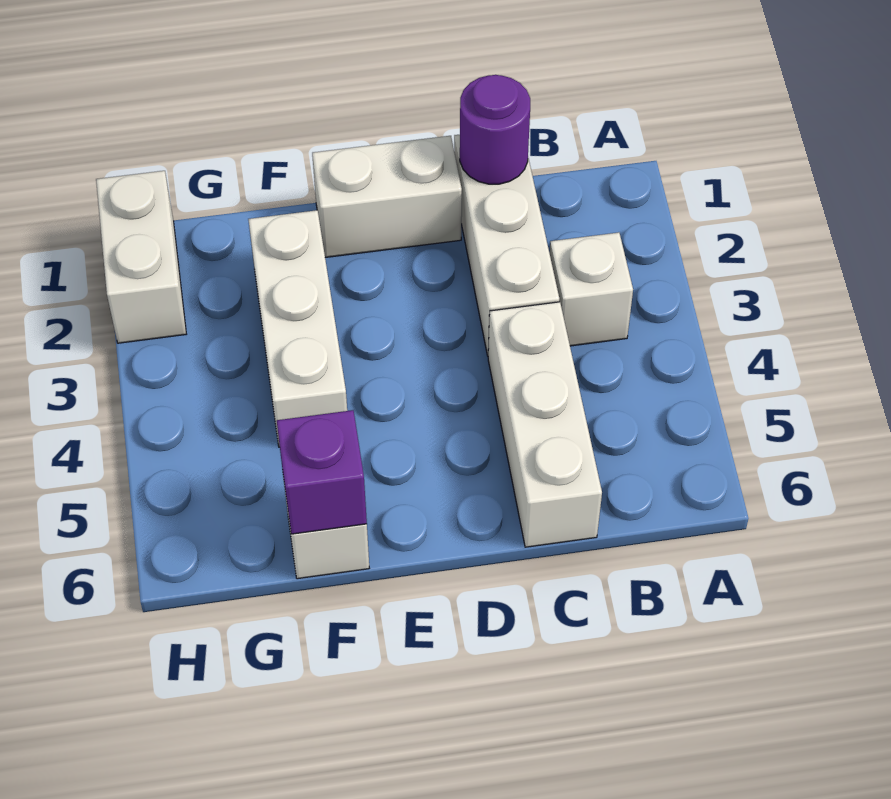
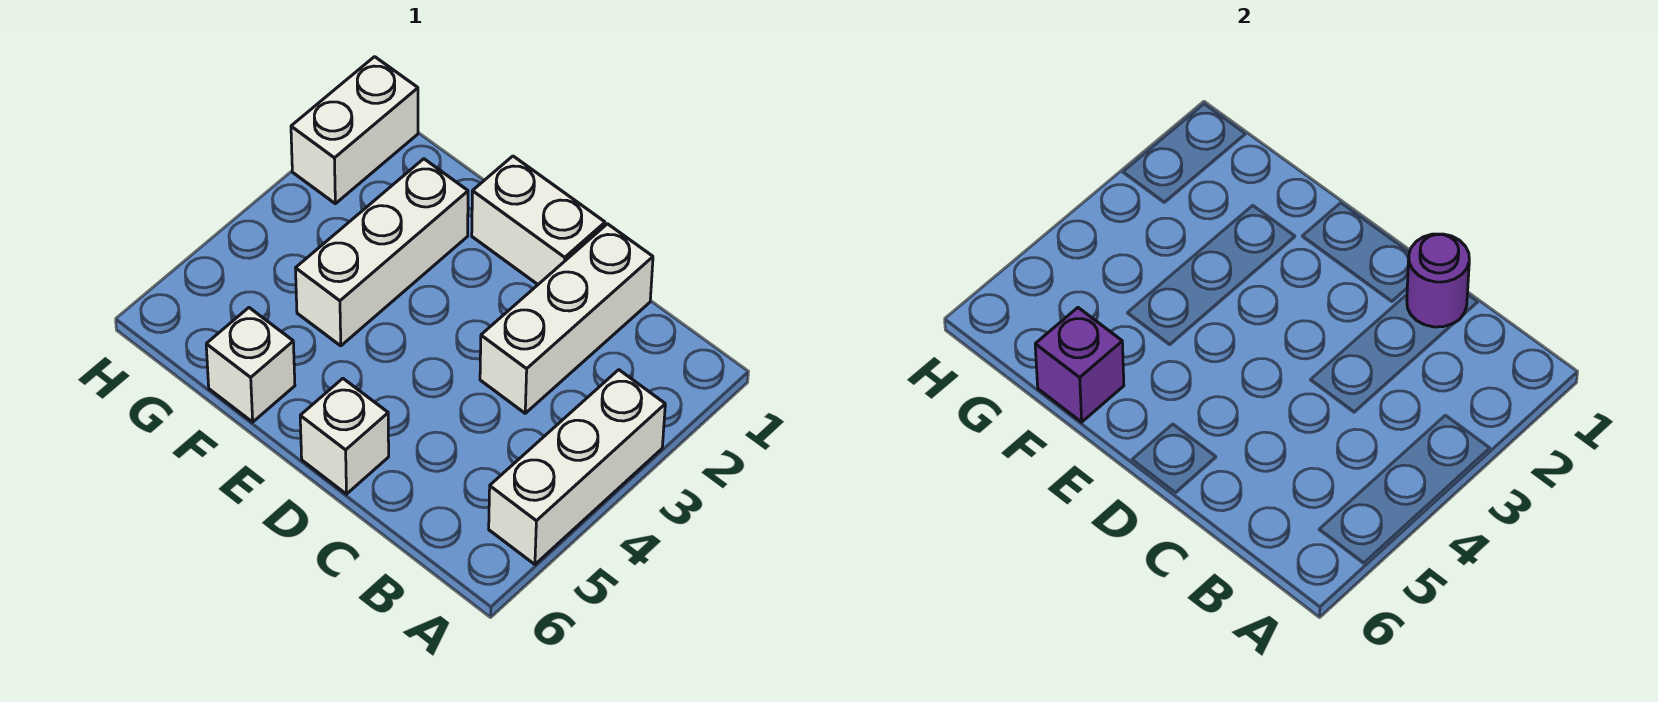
white brick B3 level 1 -> white brick D6 level 1
white brick C4:C6 level 1 -> white brick A3:A5 level 1

